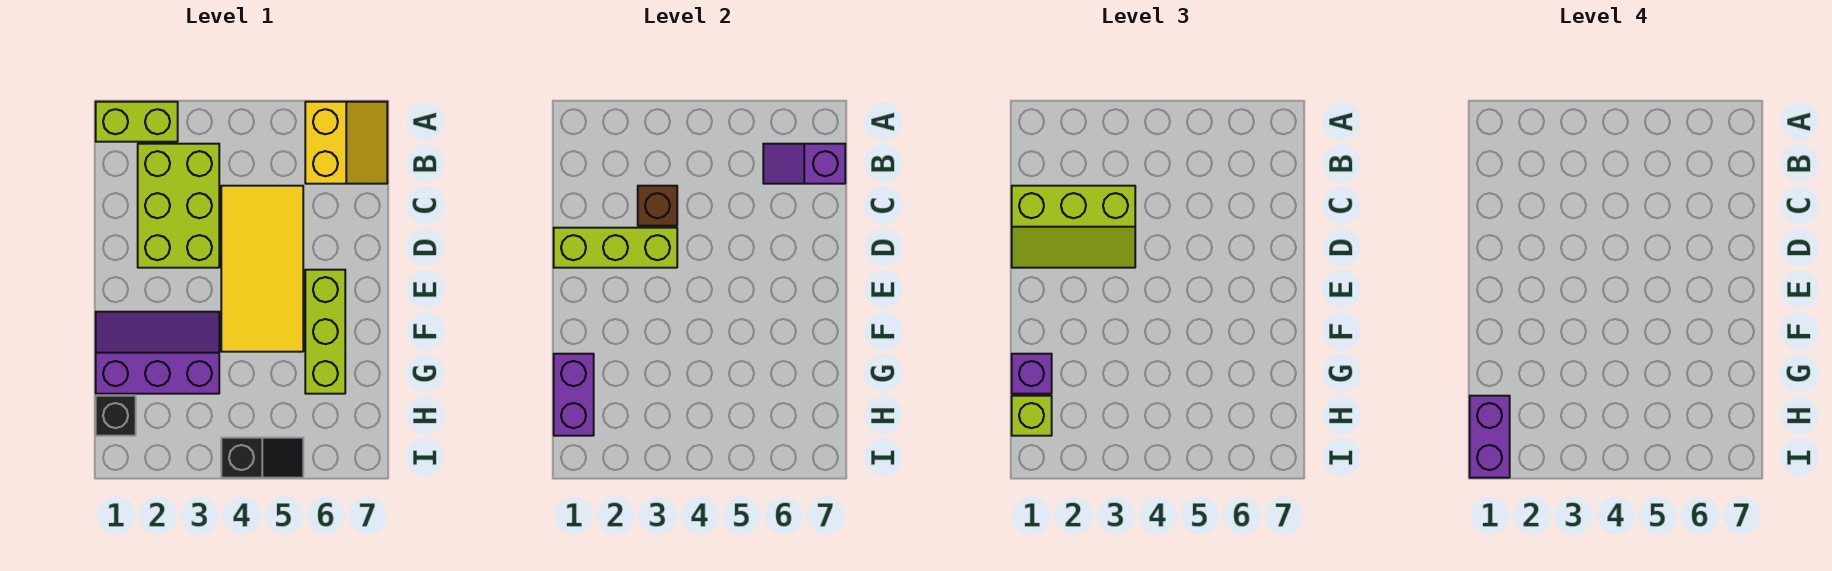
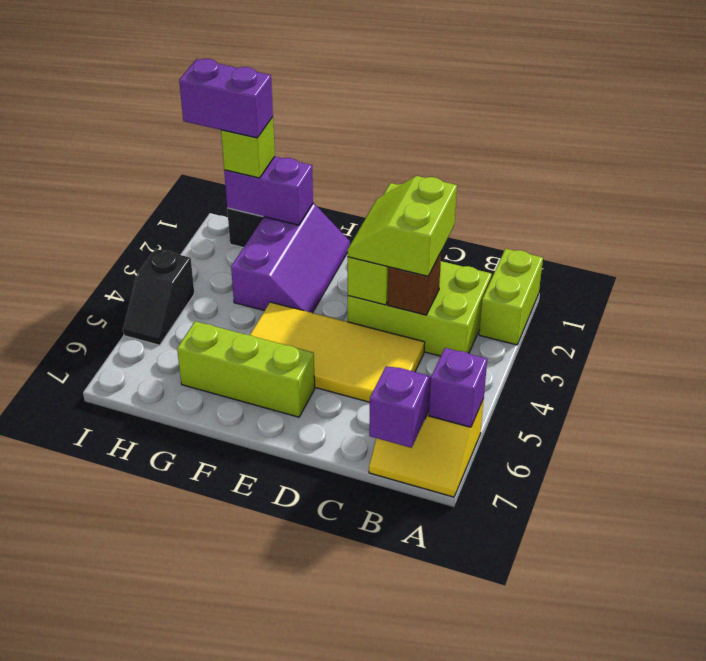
lime slope C1:D3 level 3 top C -> lime slope C2:D3 level 3 top C
purple brick G1 level 3 -> purple brick A6 level 2

